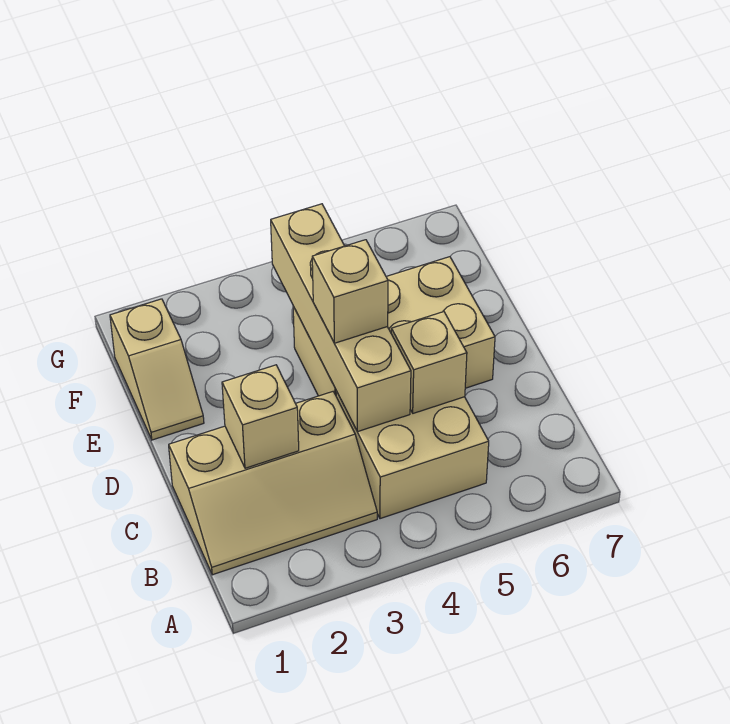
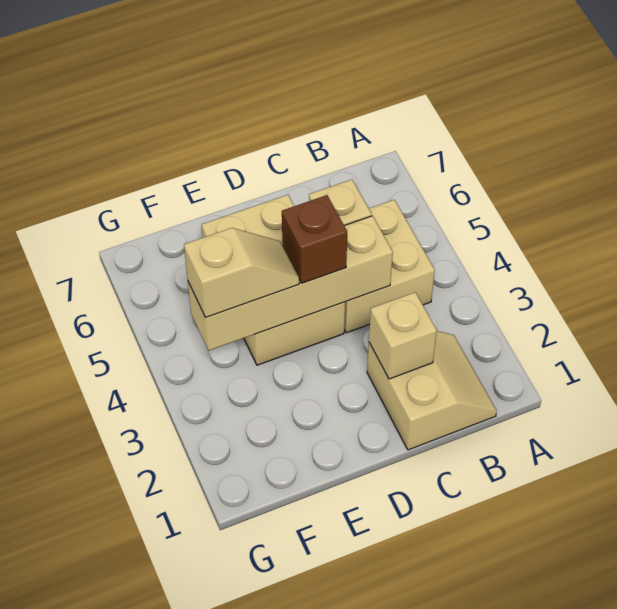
tan slope B1:C3 level 1 top C -> tan slope B1:C2 level 1 top C
tan brick D4 level 3 -> brown brick D4 level 3
tan slope E1:F1 level 1 top F -> tan slope E4:F4 level 3 top F

